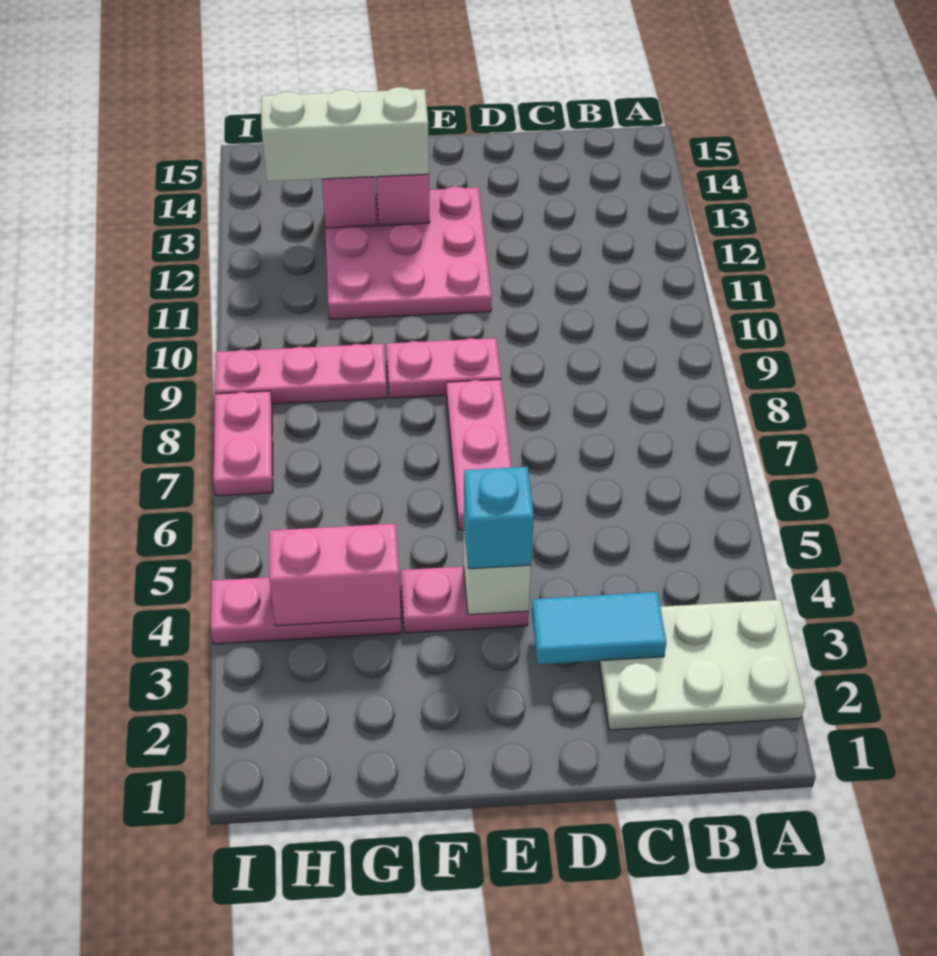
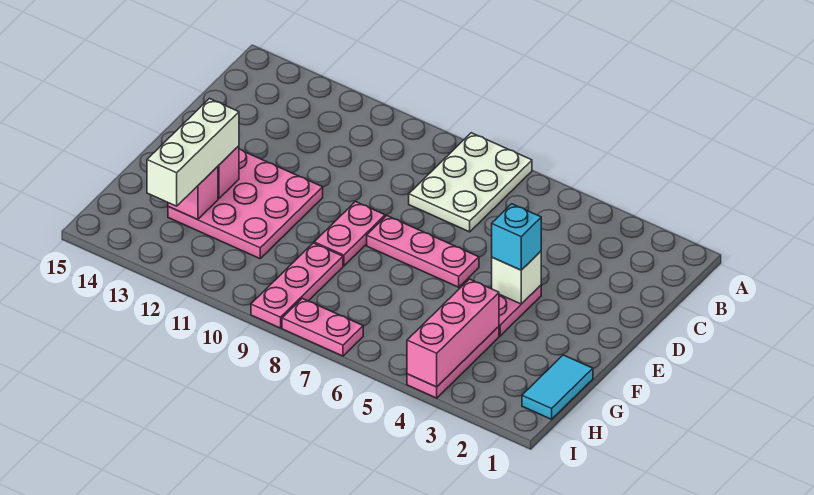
white plate A2:C3 level 1 -> white plate A7:C8 level 1
cyan tile C3:D3 level 2 -> cyan tile G1:H1 level 1
pink brick G4:H4 level 2 -> pink brick G4:I4 level 2

